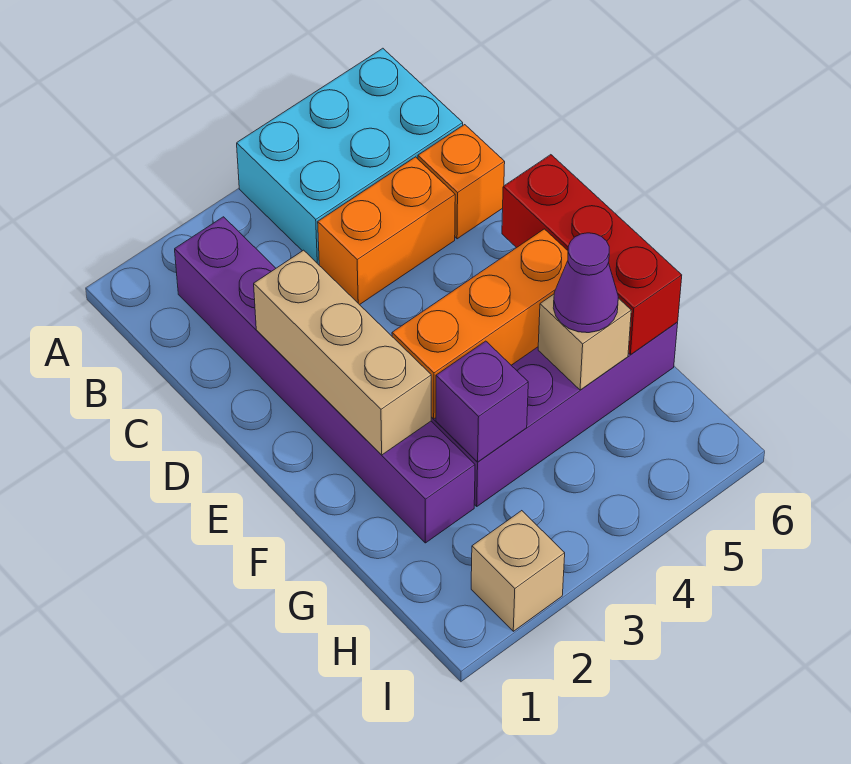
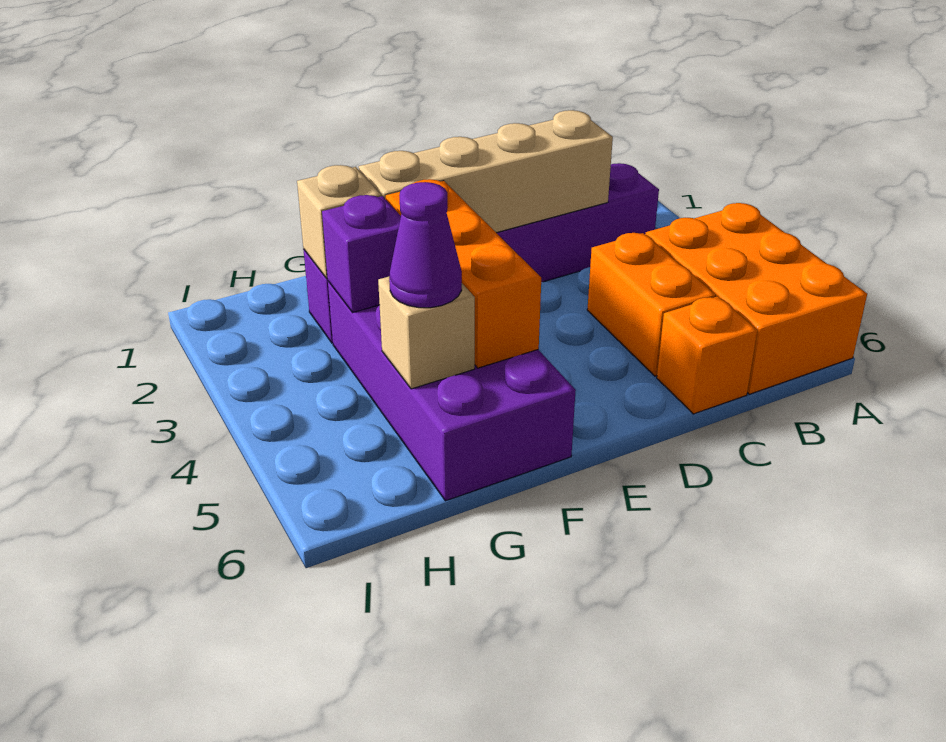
cyan brick A4:B6 level 1 -> orange brick A4:B6 level 1
tan brick D2:F2 level 2 -> tan brick C2:F2 level 2
red brick E6:G6 level 2 -> none
tan brick I2 level 1 -> tan brick G2 level 2

